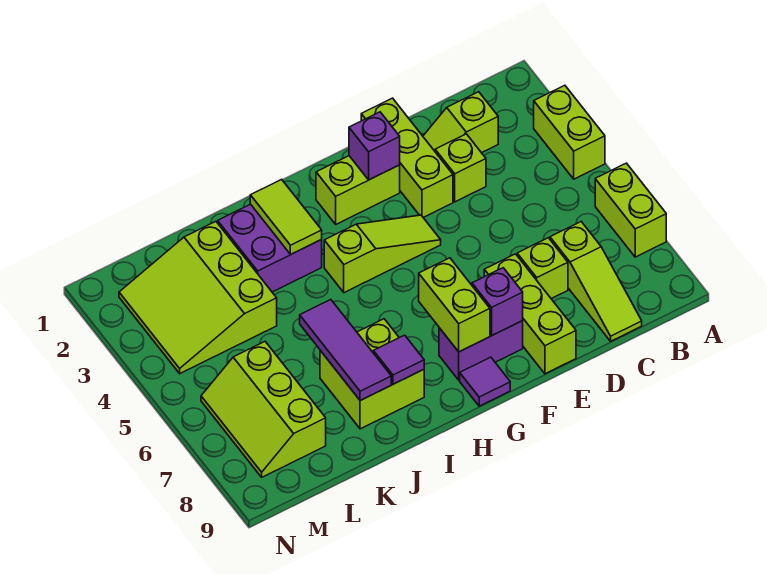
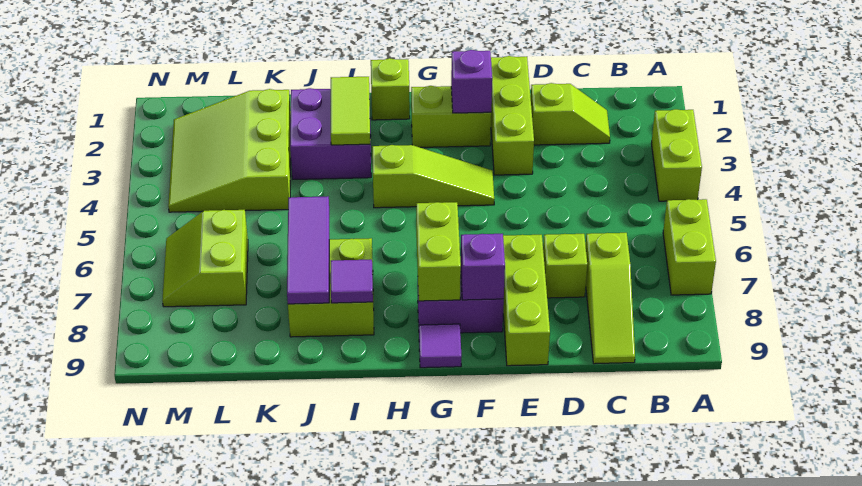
lime slope C2:D2 level 1 top C -> lime slope C2:D2 level 1 top D
lime brick D3 level 1 -> lime brick H1 level 1
lime slope L6:M8 level 1 top L -> lime slope L6:M7 level 1 top L

